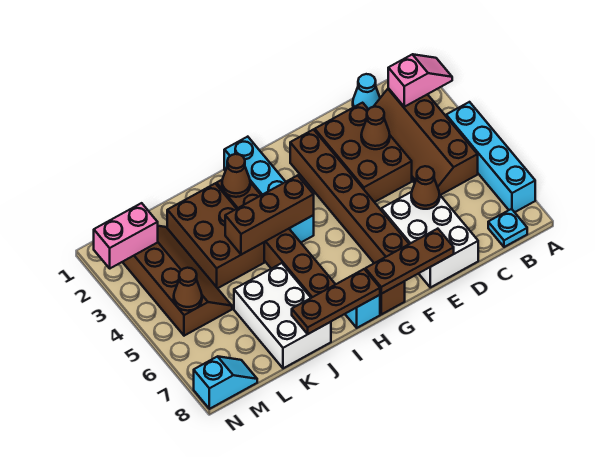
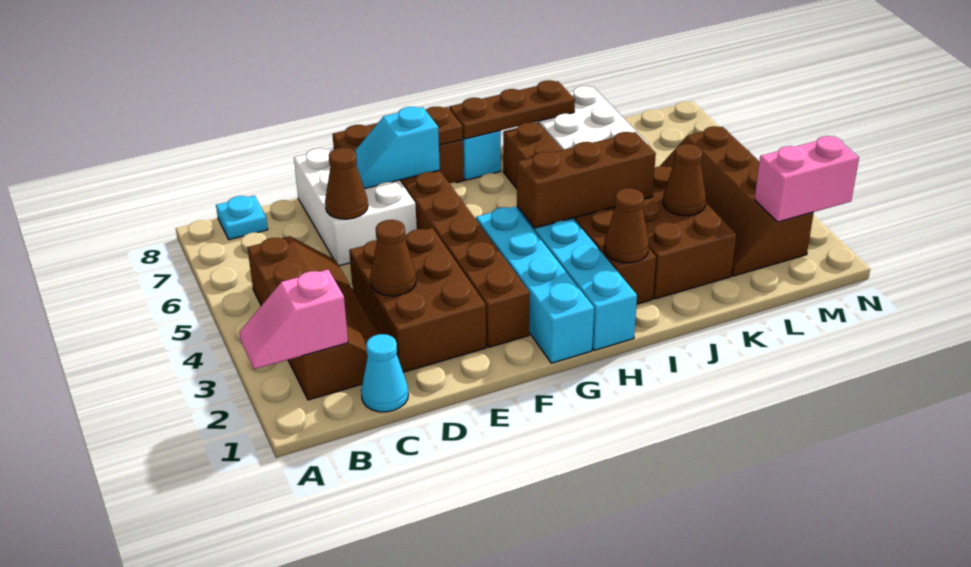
cyan brick A4:A7 level 1 -> cyan brick G1:G4 level 1
brown cone M5 level 2 -> brown cone K3 level 2
cyan slope M8:N8 level 1 top N -> cyan slope E7:F7 level 2 top F

